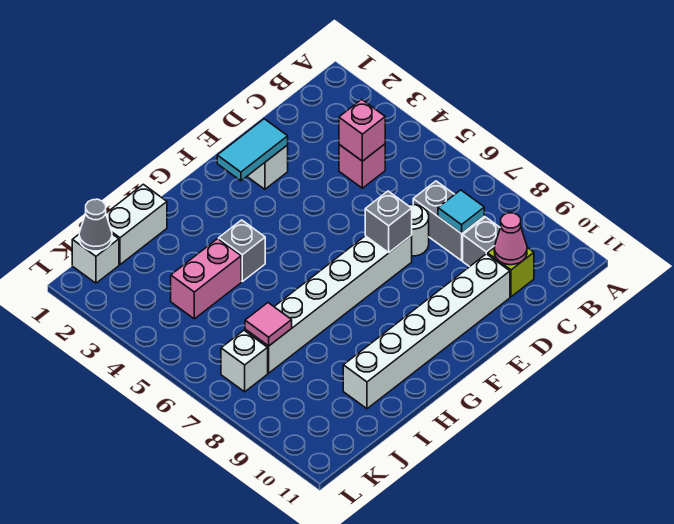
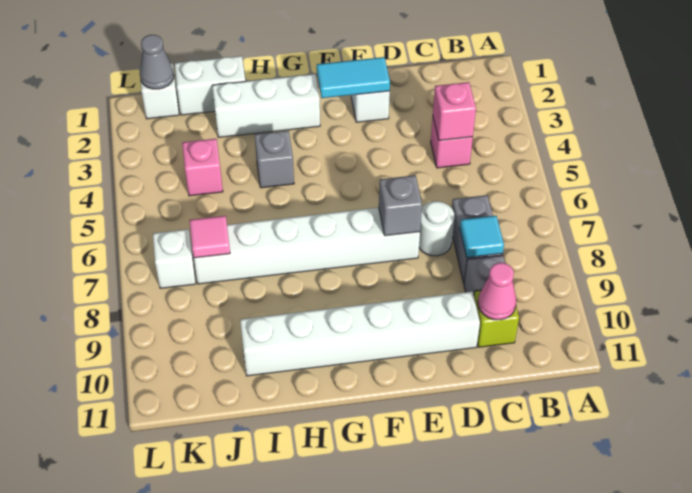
none -> white brick G2:I2 level 1
pink brick I4:J4 level 1 -> pink brick J4 level 1

